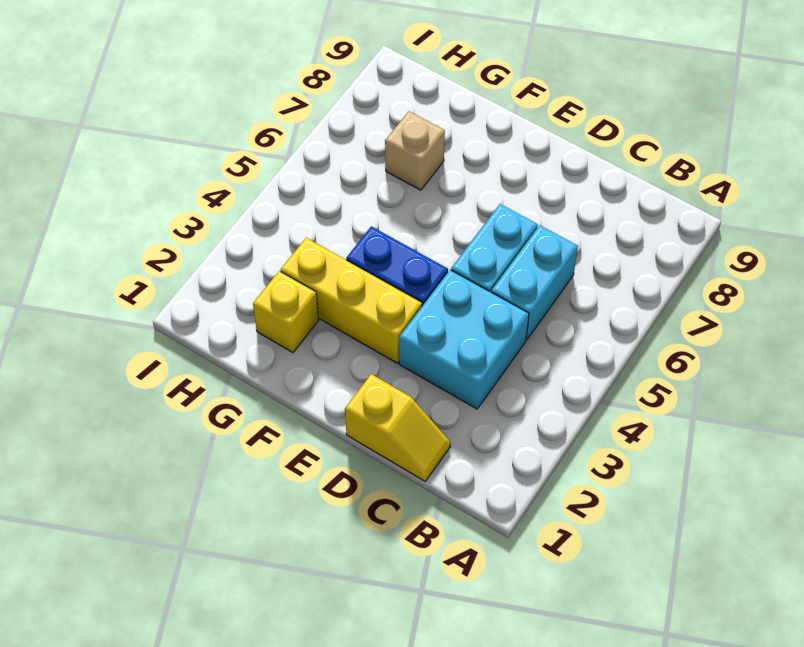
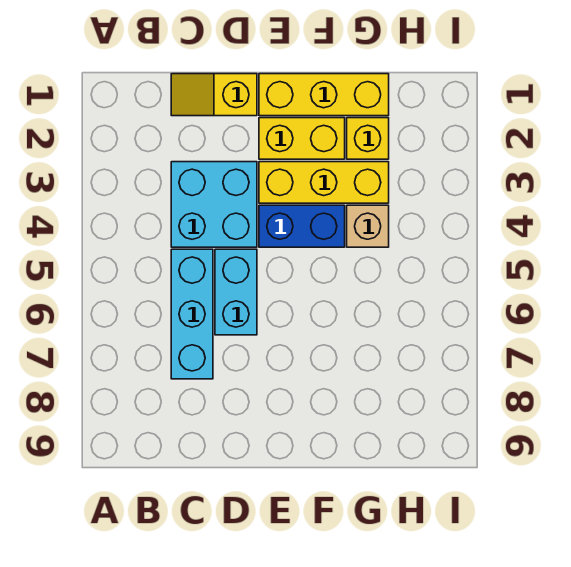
cyan brick C5:C6 level 1 -> cyan brick C5:C7 level 1
none -> yellow brick E1:G1 level 1
none -> yellow brick E2:F2 level 1
tan brick G7 level 1 -> tan brick G4 level 1

